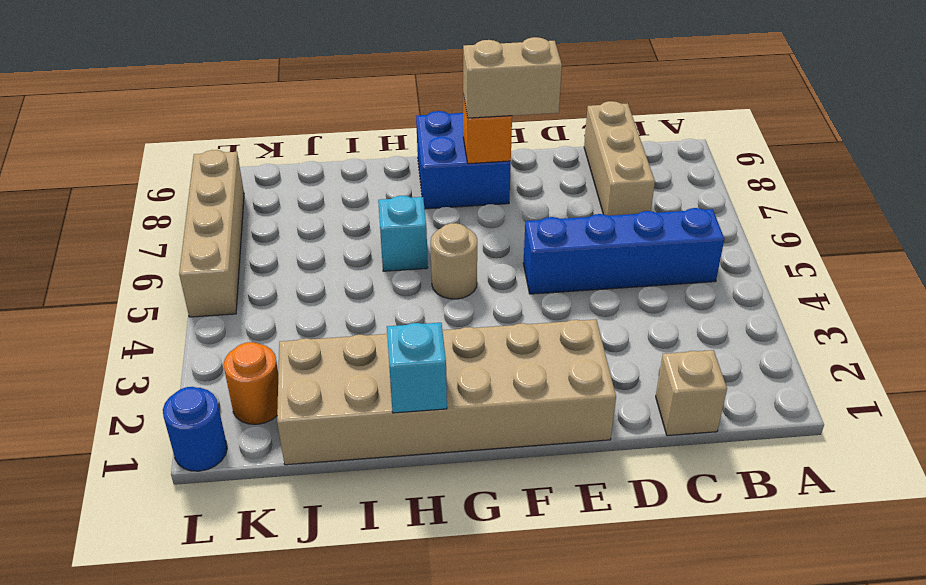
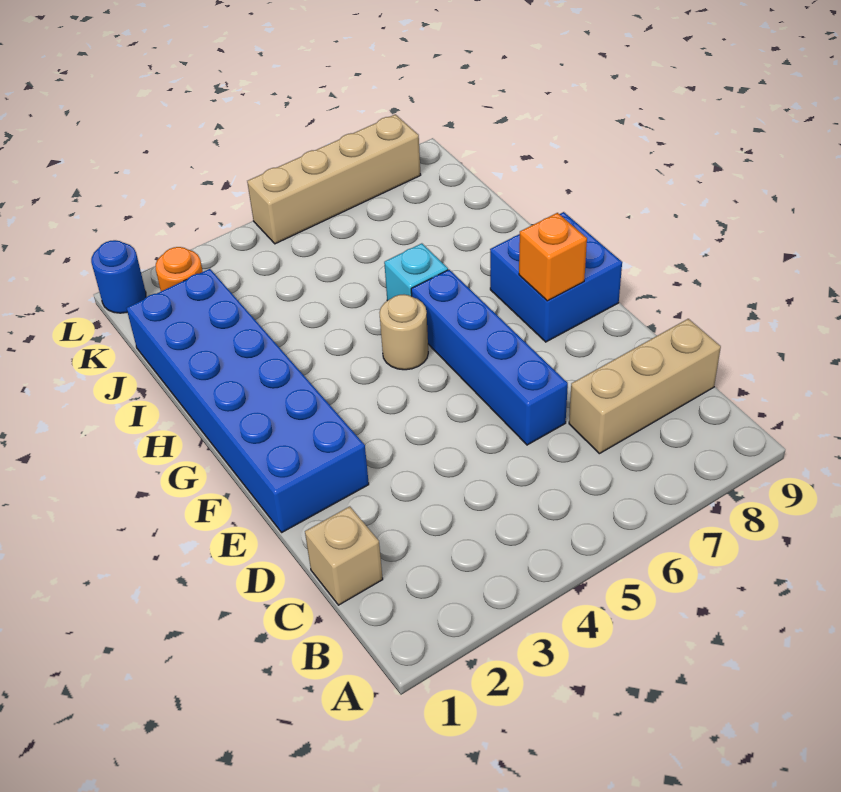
blue brick B5:E5 level 1 -> blue brick D6:G6 level 1
tan brick E1:J2 level 1 -> blue brick E1:J2 level 1
tan brick E8:F8 level 3 -> none
cyan brick H1 level 2 -> none

